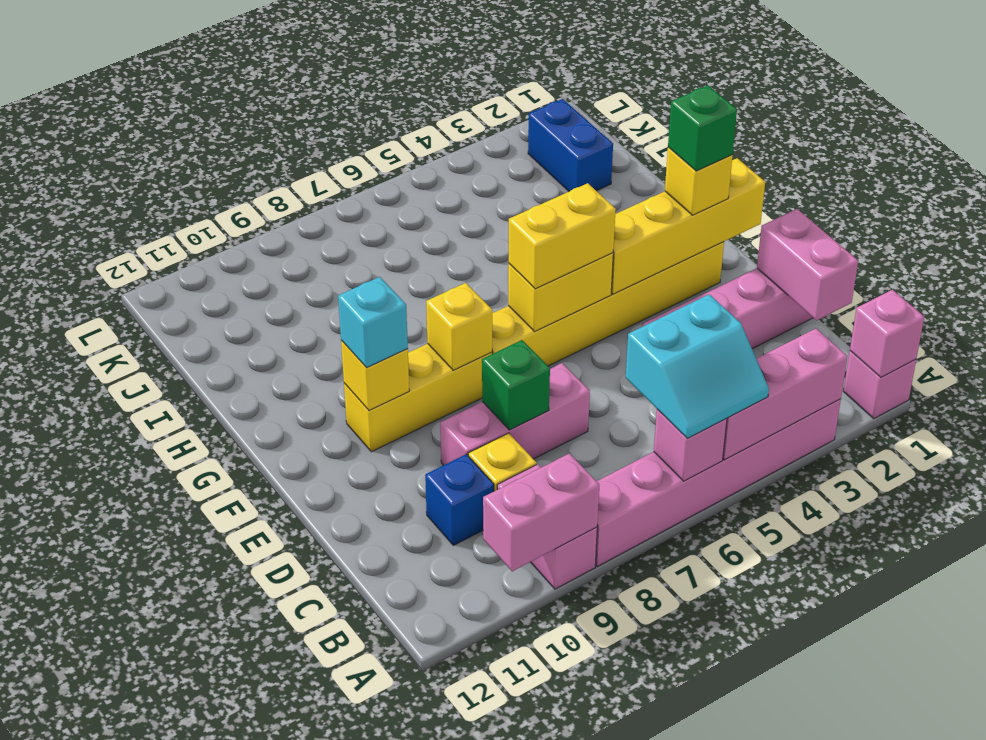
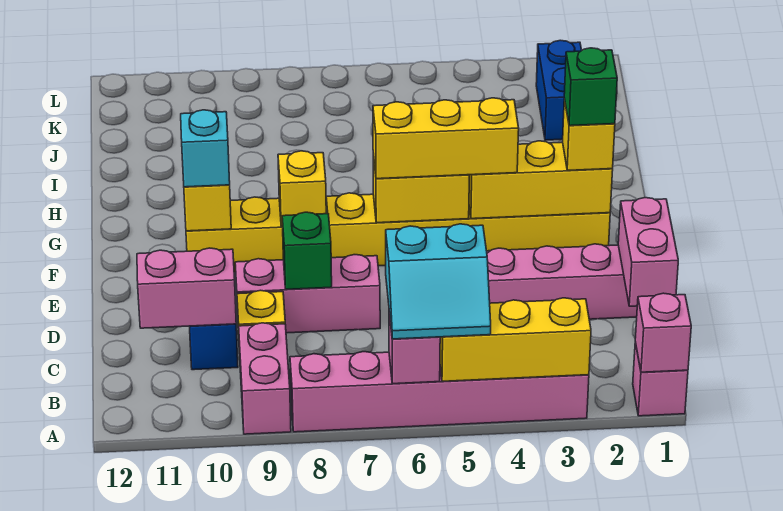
pink brick A3:A5 level 2 -> yellow brick A3:A5 level 2
pink brick A9:A10 level 2 -> pink brick C10:C11 level 2
yellow brick F1:F4 level 2 -> yellow brick F2:F4 level 2
yellow brick F5:F6 level 3 -> yellow brick F4:F6 level 3

